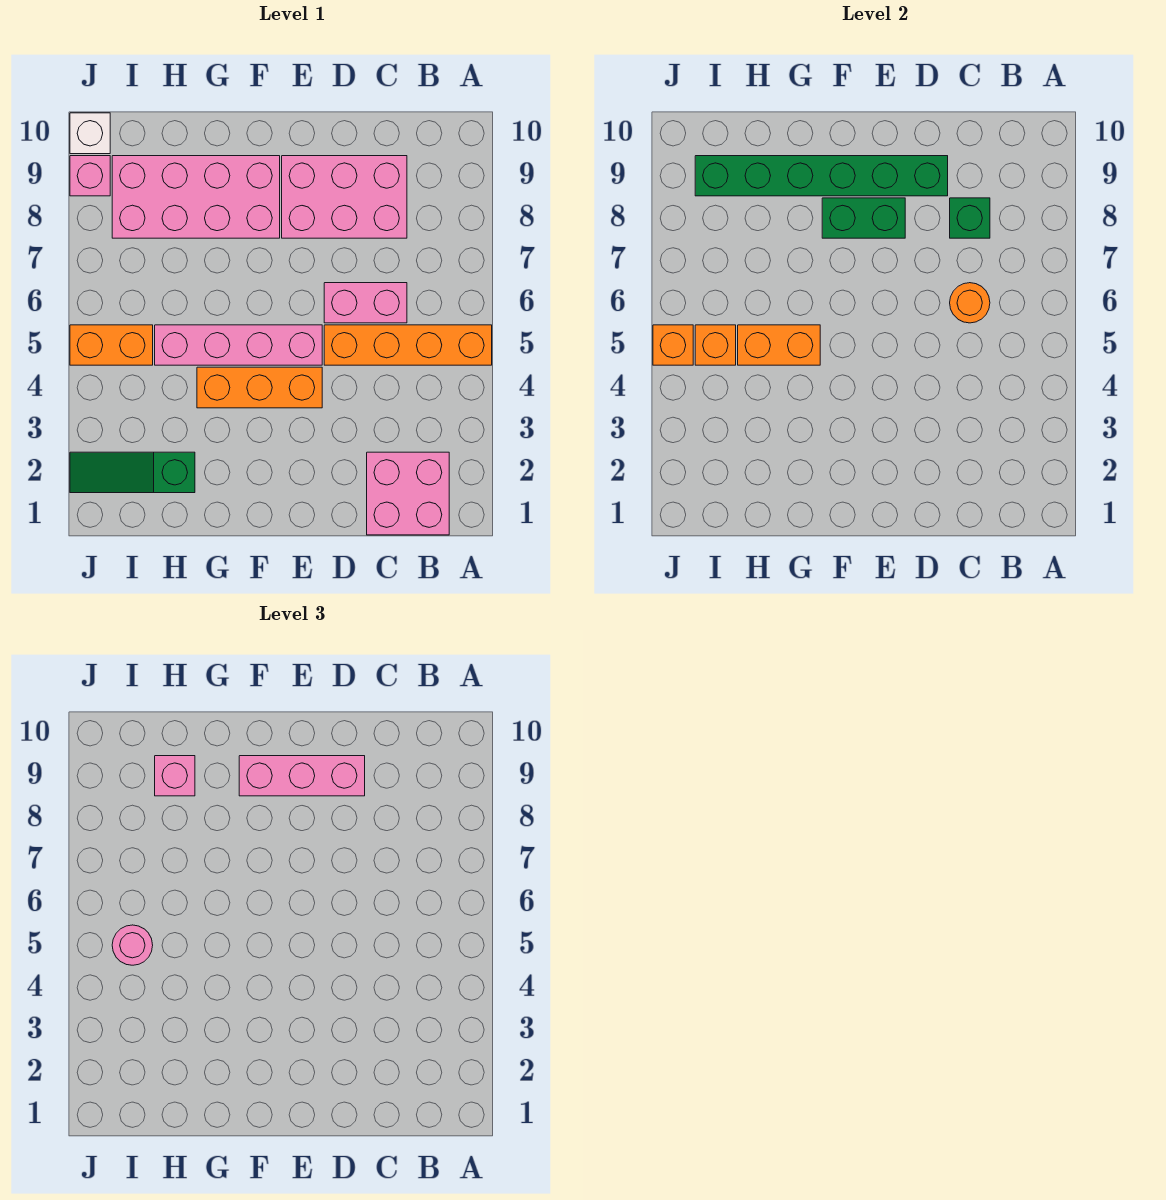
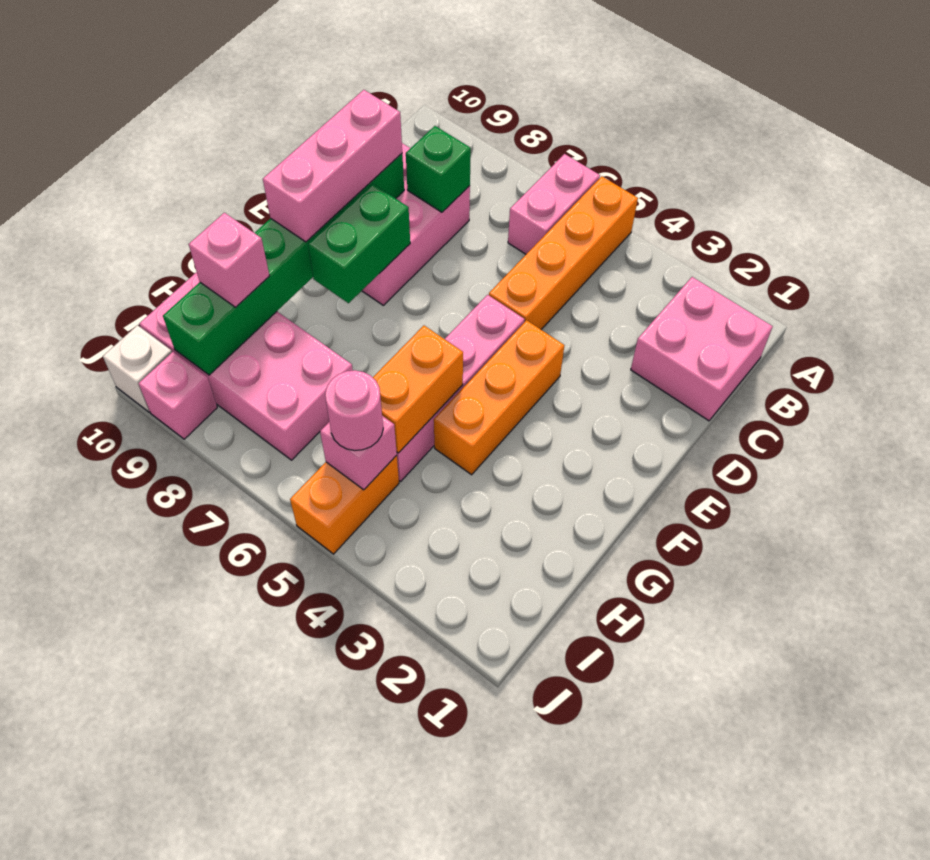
pink brick C6:D6 level 1 -> pink brick A6:B6 level 1
orange round brick C6 level 2 -> none
pink brick F8:I9 level 1 -> pink brick H7:I10 level 1
green slope H2:J2 level 1 top H -> none
orange brick I5 level 2 -> pink brick I5 level 2
orange brick J5 level 2 -> none

